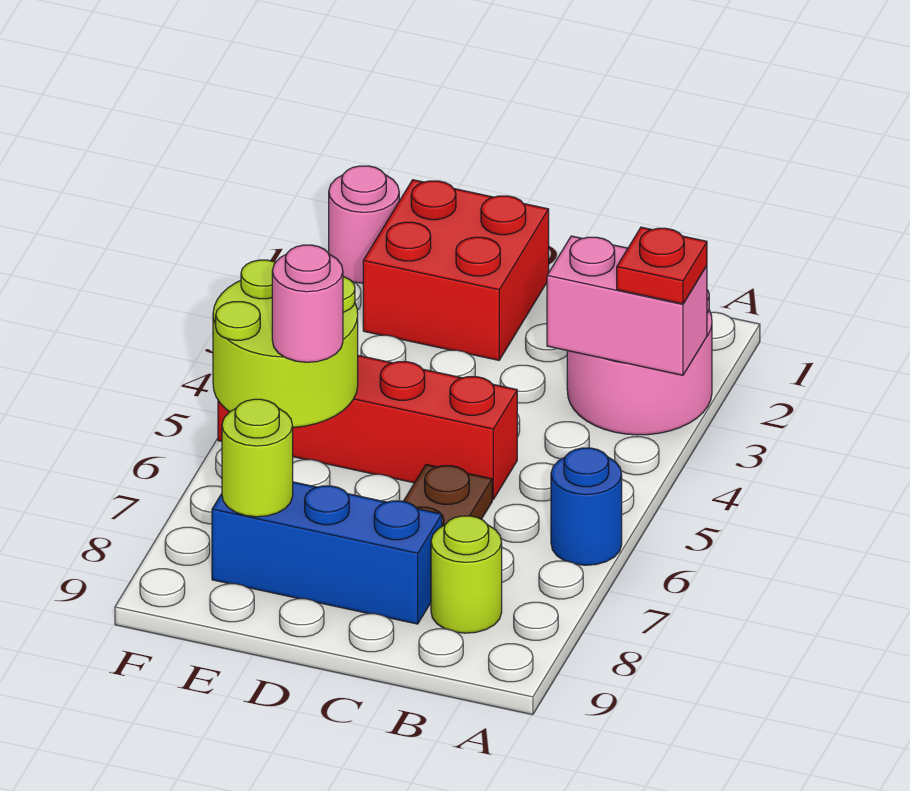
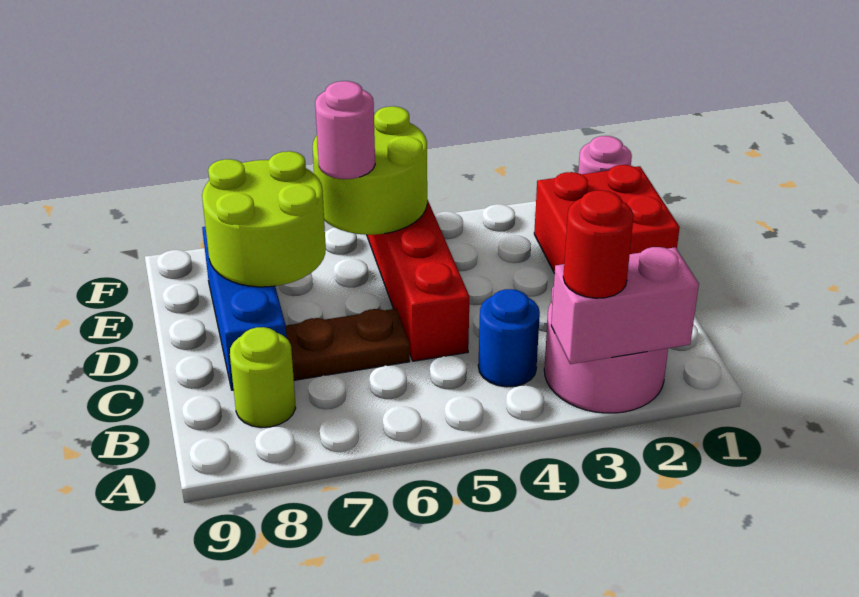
pink brick A3:B3 level 2 -> pink brick A2:A3 level 2
red plate A3 level 3 -> red round brick A3 level 3
blue round brick A6 level 1 -> blue round brick B4 level 1
lime round brick E8 level 2 -> lime round brick D7:E8 level 2

